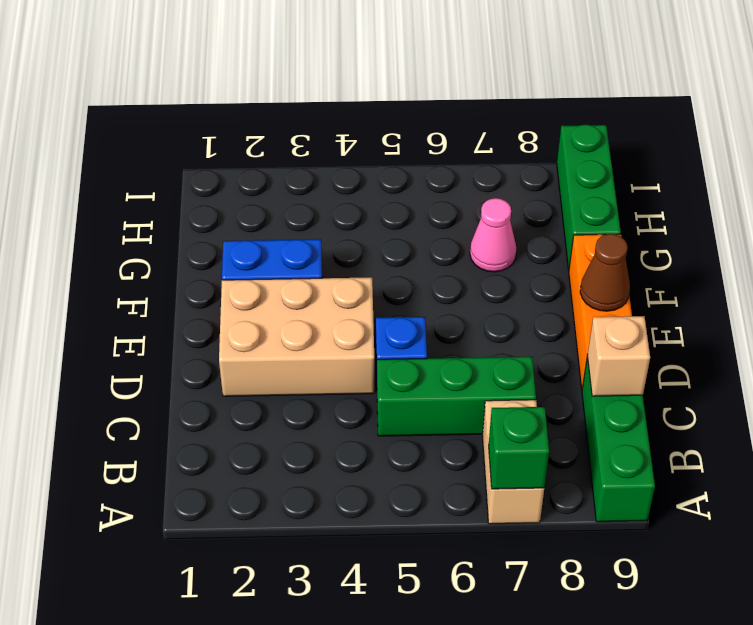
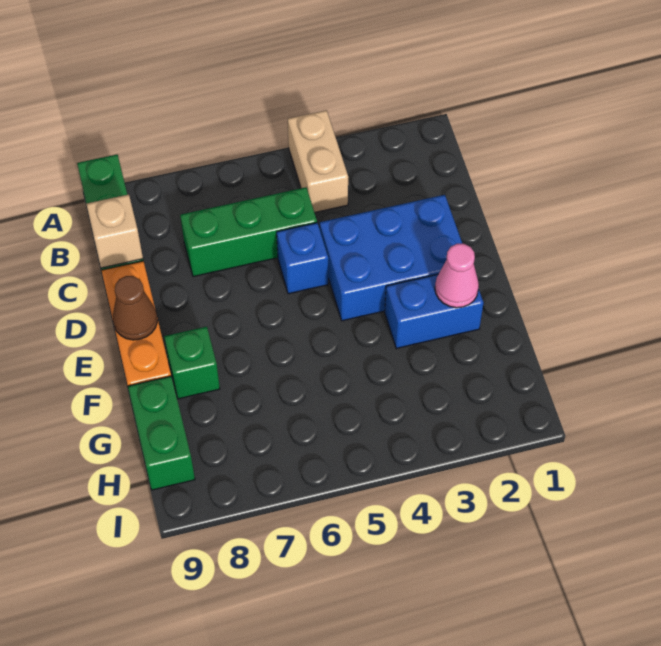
tan brick A7:B7 level 1 -> tan brick A4:B4 level 1
green brick A7 level 2 -> green brick F8 level 1
tan brick D2:E4 level 1 -> blue brick D2:E4 level 1
pink cone G7 level 1 -> pink cone F2 level 2
green brick G9:I9 level 1 -> green brick G9:H9 level 1

